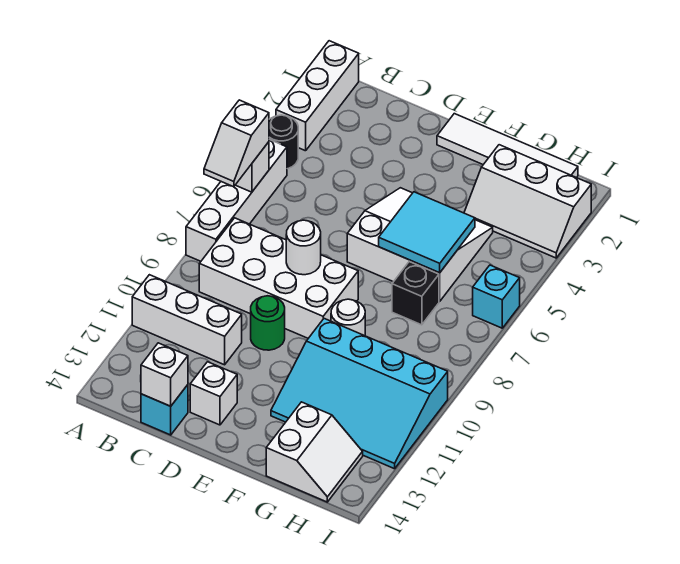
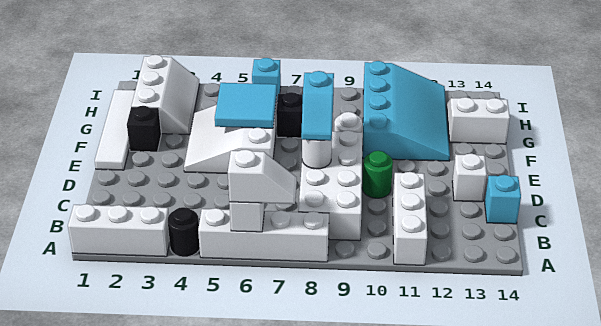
white brick C14 level 2 -> none
none -> cyan slope D8:E8 level 3 top E
none -> black brick F2 level 1

